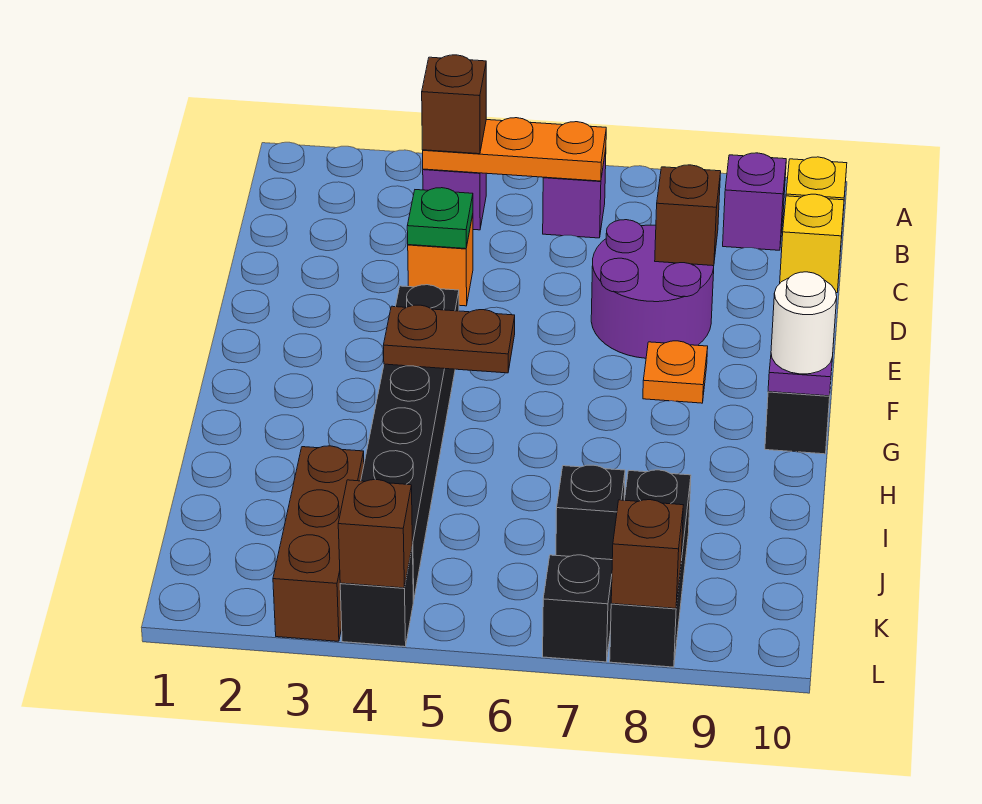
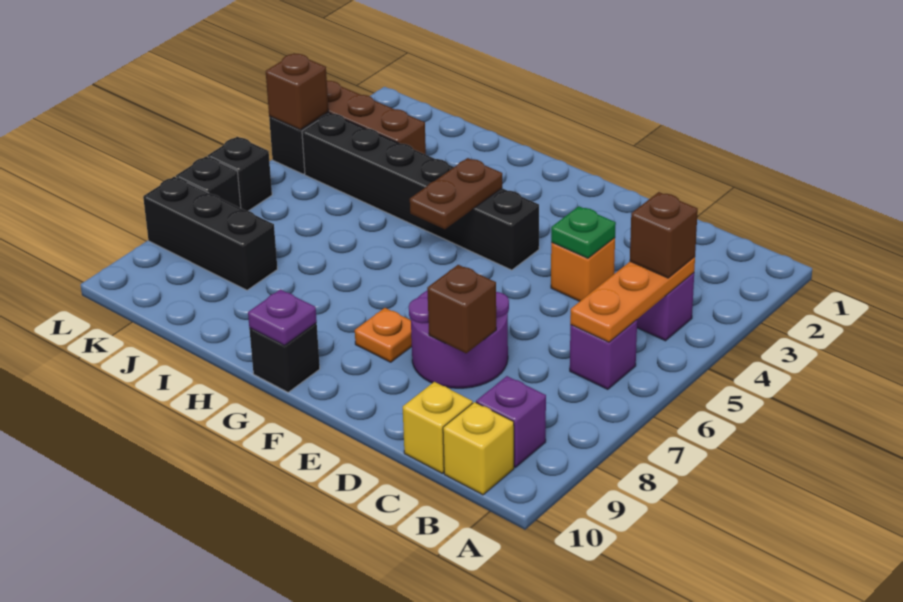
white round brick G10 level 3 -> none
black brick J7 level 1 -> black brick L6 level 1
brown brick L8 level 2 -> none

